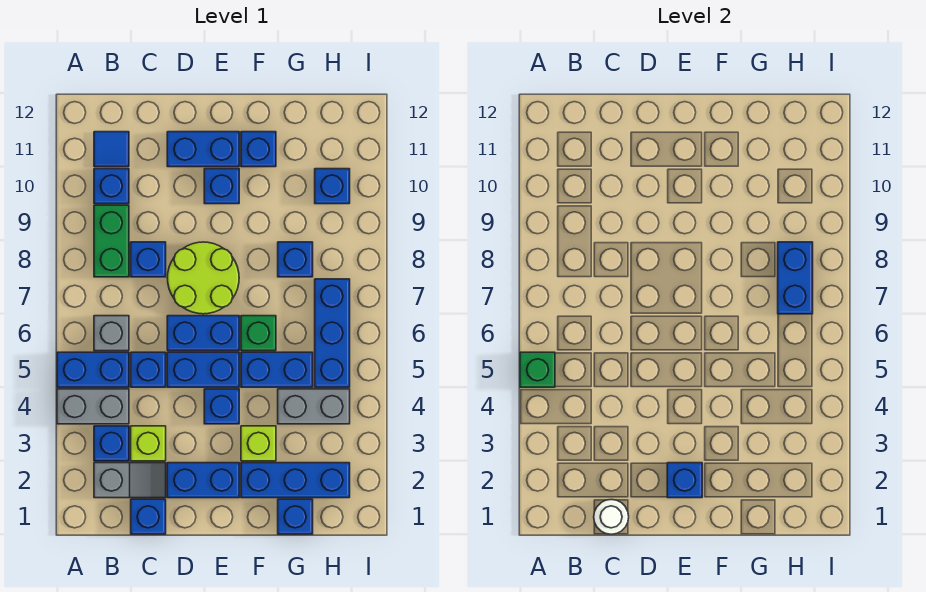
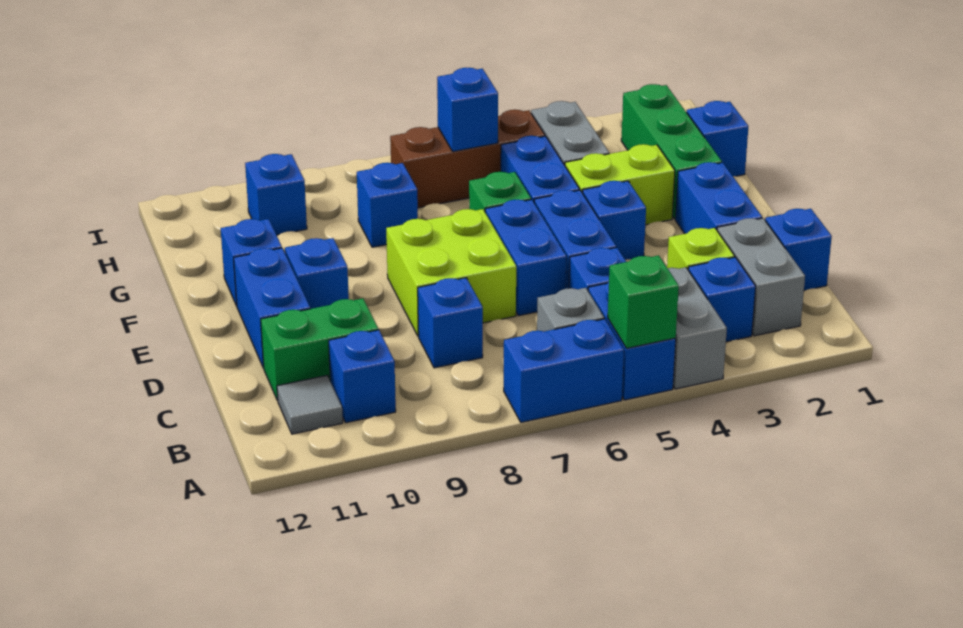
grey slope B2:C2 level 1 top B -> grey brick B2:C2 level 1
green brick B8:B9 level 1 -> green brick C10:C11 level 1
blue tile B11 level 1 -> grey tile B11 level 1
white round brick C1 level 2 -> none
lime round brick D7:E8 level 1 -> lime brick D7:E8 level 1
blue brick E2 level 2 -> blue brick H6 level 2
blue brick F2:H2 level 1 -> green brick F2:H2 level 1
lime brick F3 level 1 -> lime brick F3:F4 level 1
blue brick H5:H7 level 1 -> brown brick H5:H7 level 1
blue brick H7:H8 level 2 -> blue brick A6:A7 level 1

